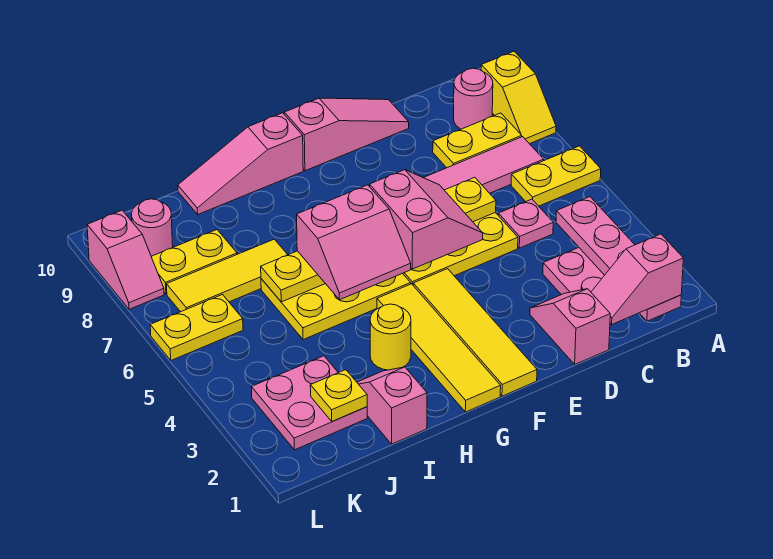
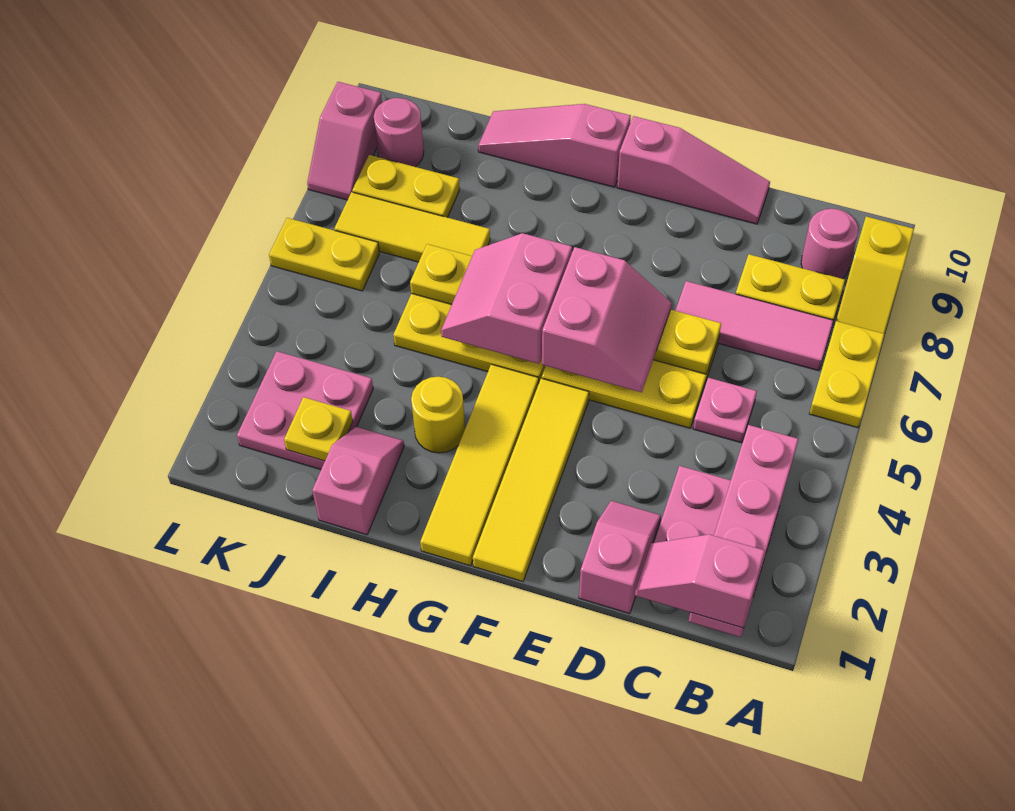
yellow plate A6:B6 level 1 -> yellow plate A6:A7 level 1
pink slope G5:H6 level 3 top 6 -> pink slope G5:H6 level 3 top G

